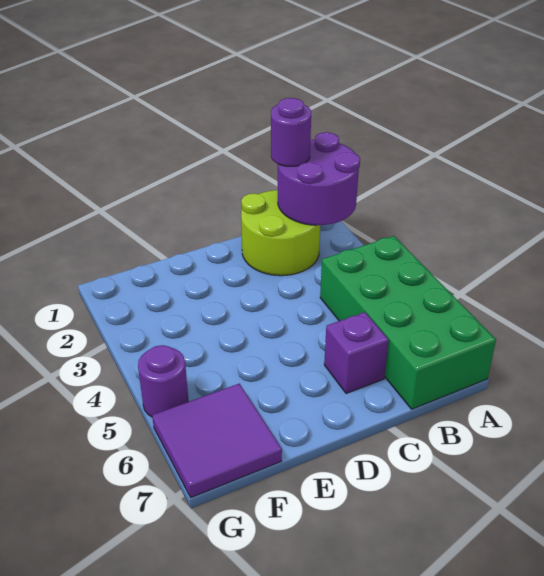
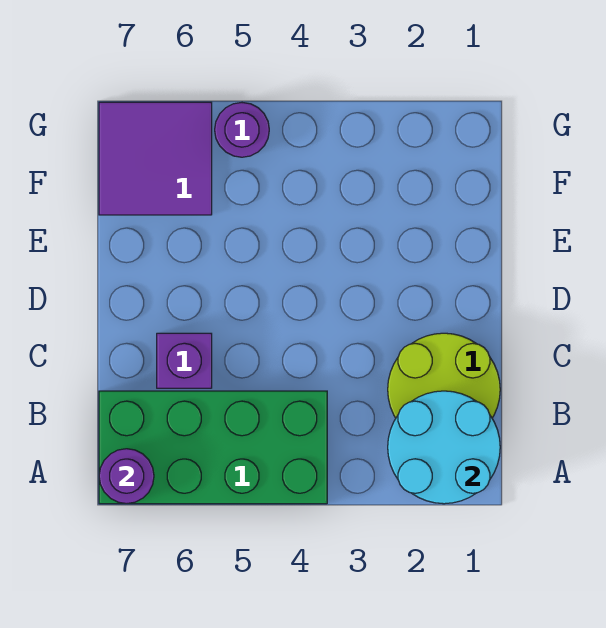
purple round brick A1:B2 level 2 -> cyan round brick A1:B2 level 2
purple round brick B1 level 3 -> purple round brick A7 level 2

